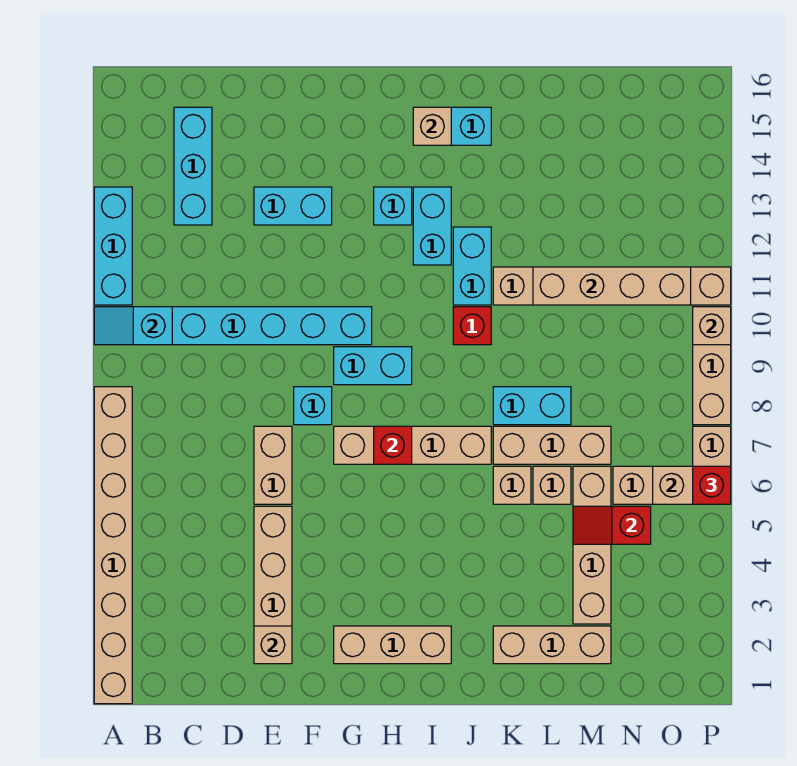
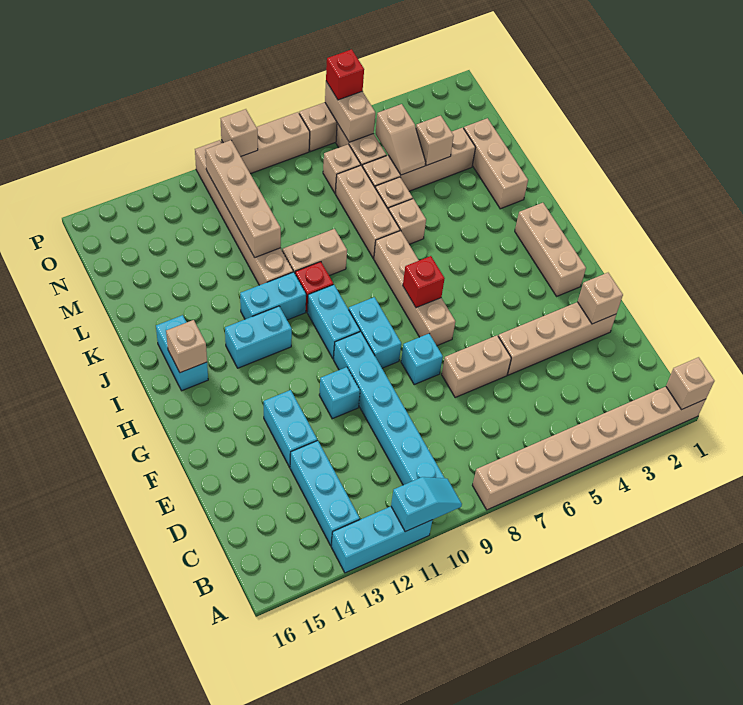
none -> tan brick A1 level 2
cyan slope A10:B10 level 2 top B -> cyan slope A10:A11 level 2 top 11
cyan brick C13:C15 level 1 -> cyan brick B13:D13 level 1
cyan brick H13 level 1 -> cyan brick F11 level 1
cyan brick K8:L8 level 1 -> cyan brick H10:I10 level 1
none -> tan brick K9:K10 level 1
none -> tan brick M4 level 2
red slope M5:N5 level 2 top N -> tan slope M5:N5 level 2 top N
none -> tan brick N7 level 1

